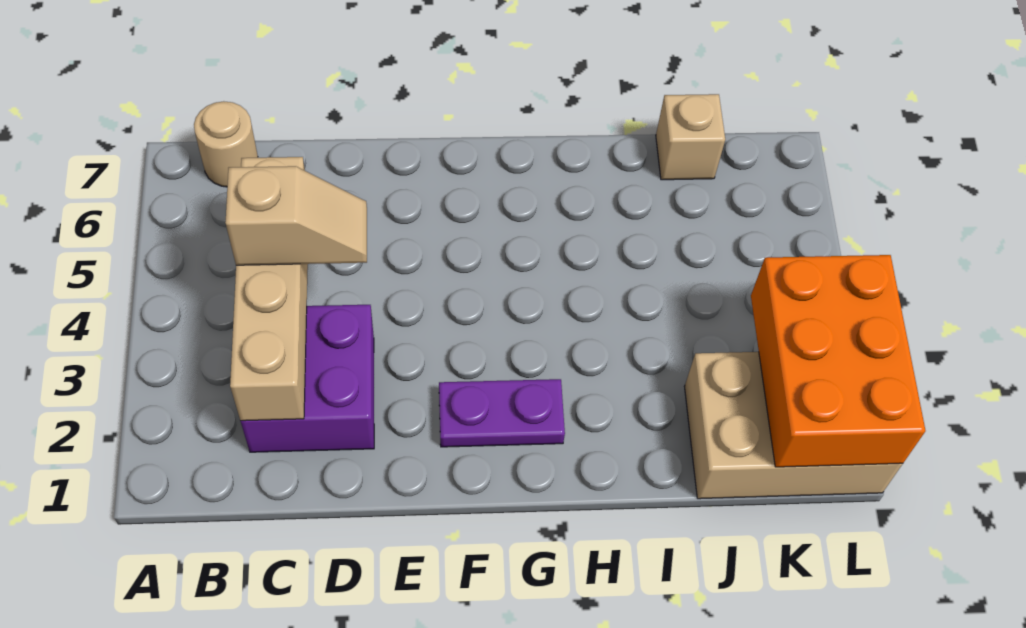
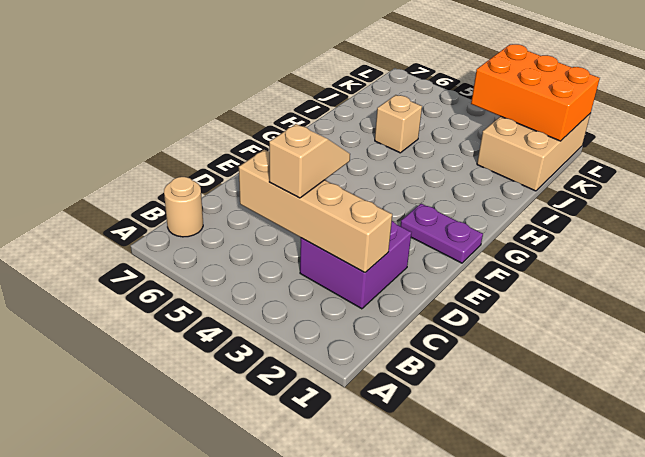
purple plate F2:G2 level 1 -> purple plate F1:F2 level 1
tan brick J7 level 1 -> tan brick I5 level 1

